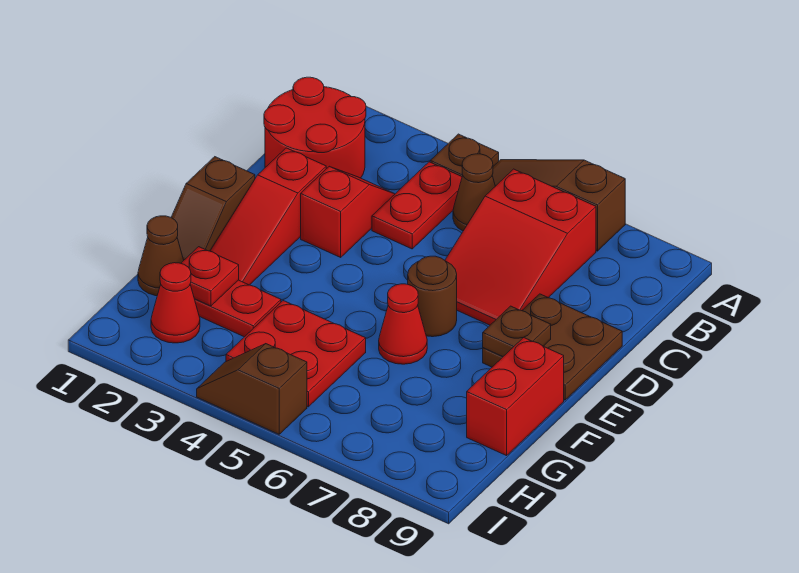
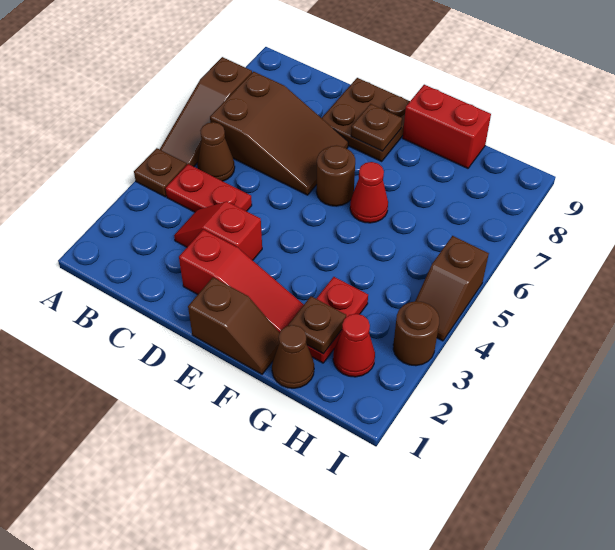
red round brick B1:C2 level 1 -> none
red slope B6:D7 level 1 top B -> brown slope B6:D7 level 1 top B
red plate G2 level 2 -> brown plate G2 level 2
red plate G4:H5 level 1 -> none
none -> brown round brick I3 level 1

